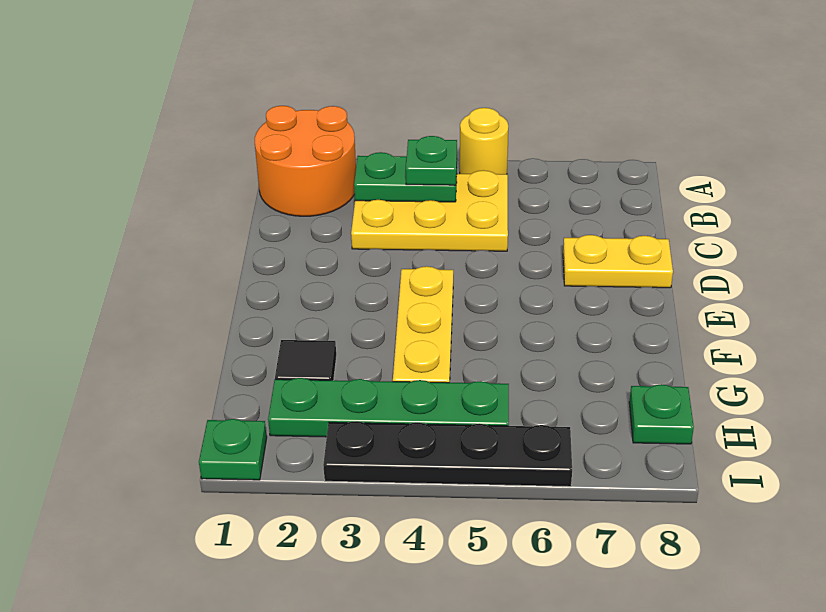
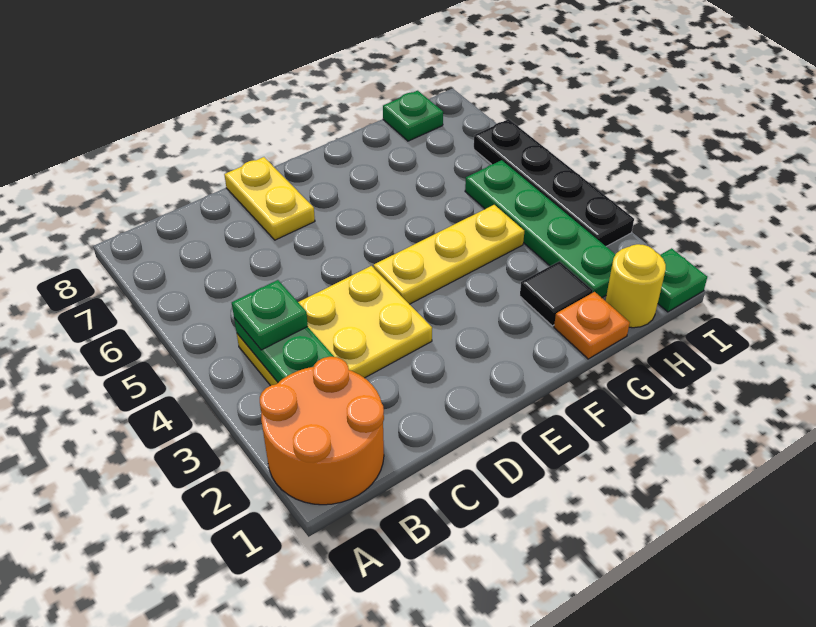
yellow round brick A5 level 1 -> yellow round brick H1 level 1
yellow plate B3:C5 level 1 -> yellow plate B3:D4 level 1
none -> orange plate G1 level 1

